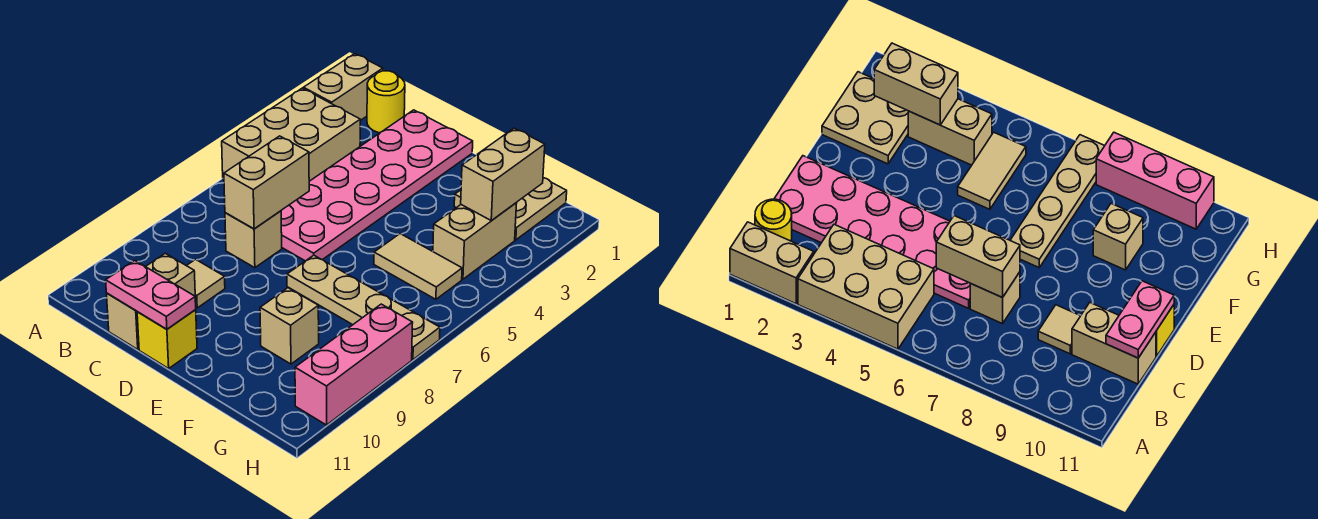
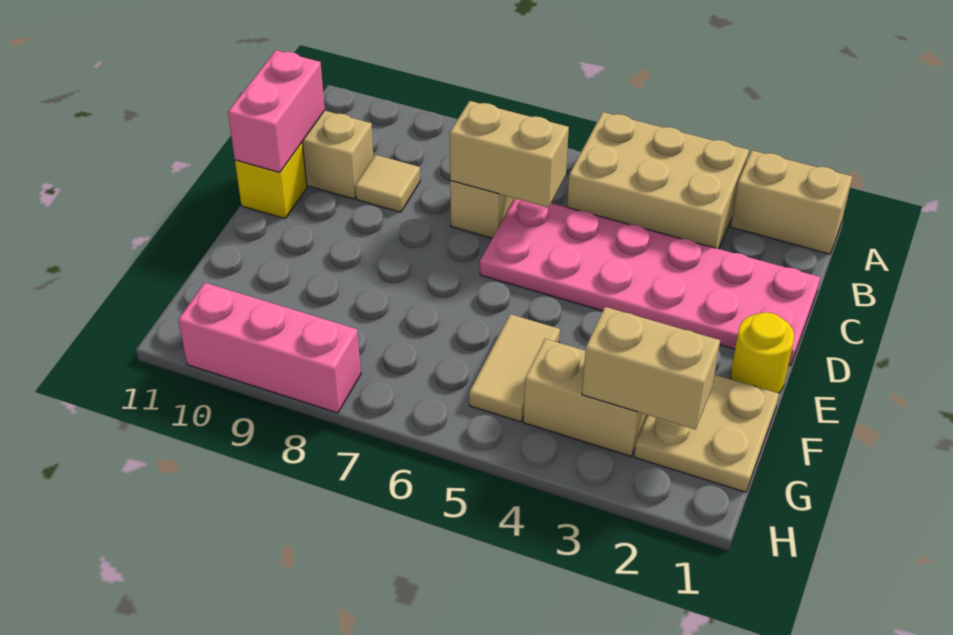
yellow round brick B1 level 1 -> yellow round brick E1 level 1
pink plate C11:D11 level 2 -> pink brick C11:D11 level 2
tan plate E7:H7 level 1 -> none
tan brick F9 level 1 -> none

